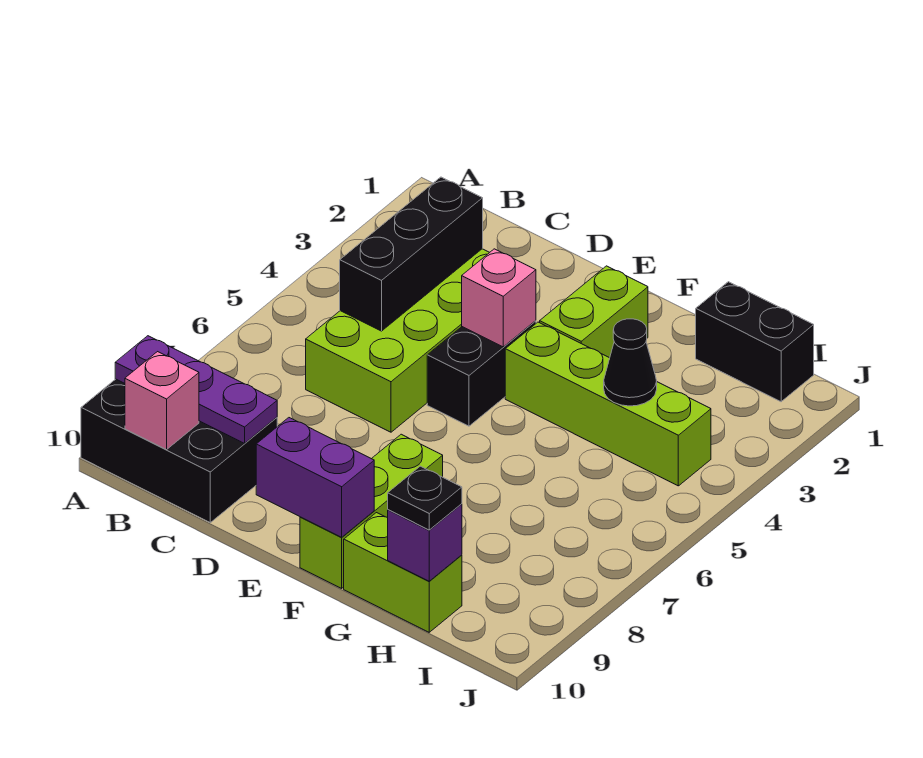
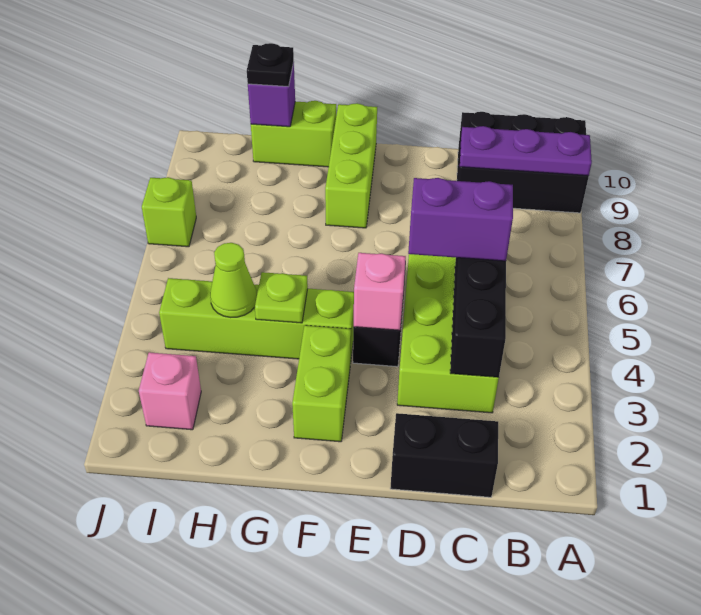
pink brick B10 level 2 -> pink brick I2 level 1
purple brick E10:F10 level 2 -> purple brick C5:D5 level 3
none -> lime plate G4 level 2
black brick H1:I1 level 1 -> black brick C1:D1 level 1
black cone H4 level 2 -> lime cone H4 level 2
none -> lime brick J7 level 1

